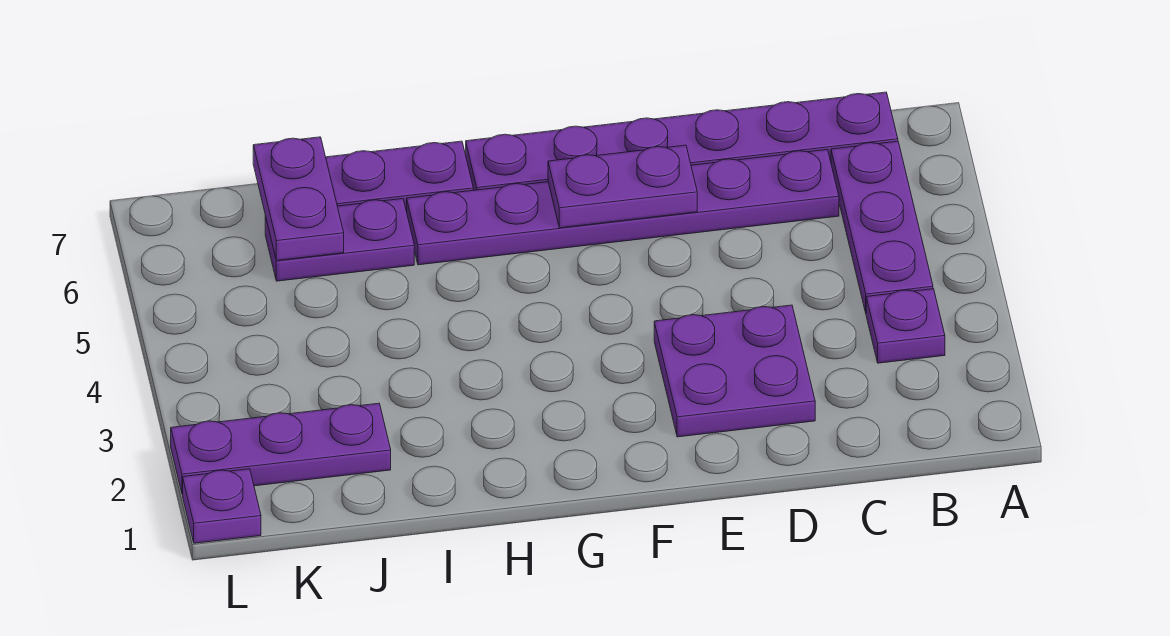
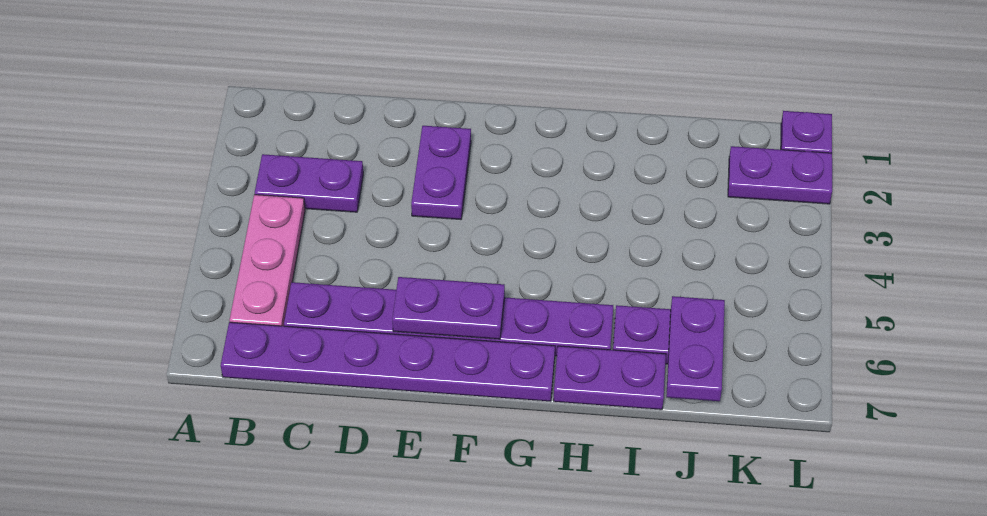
purple plate B3 level 1 -> purple plate B3:C3 level 1
purple plate B4:B6 level 1 -> pink plate B4:B6 level 1
purple plate D2:E3 level 1 -> purple plate E2:E3 level 1
purple plate J2:L2 level 1 -> purple plate K2:L2 level 1

